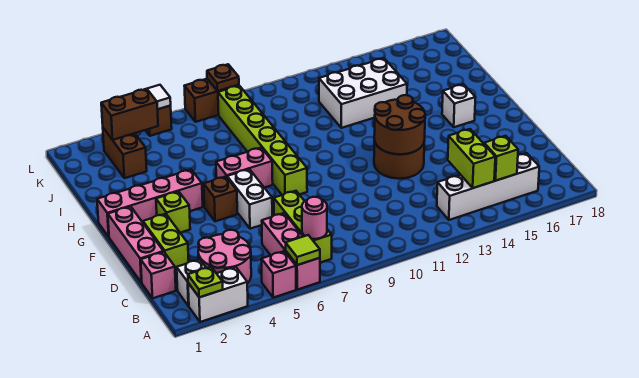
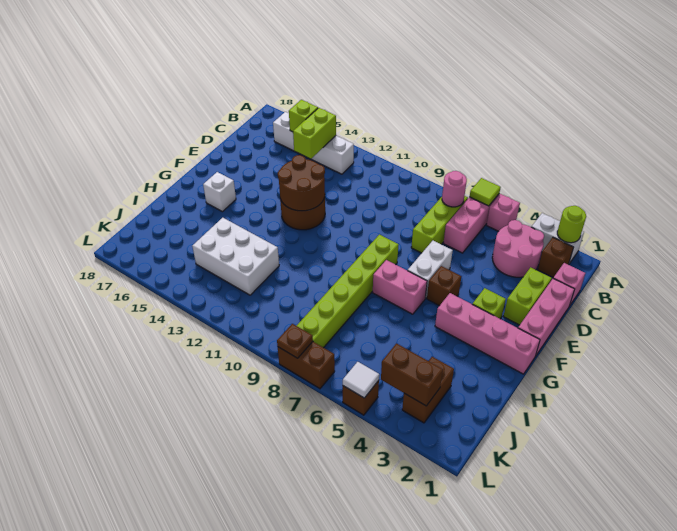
lime plate A2 level 2 -> lime round brick A2 level 2
white brick B2 level 1 -> brown brick B2 level 1

